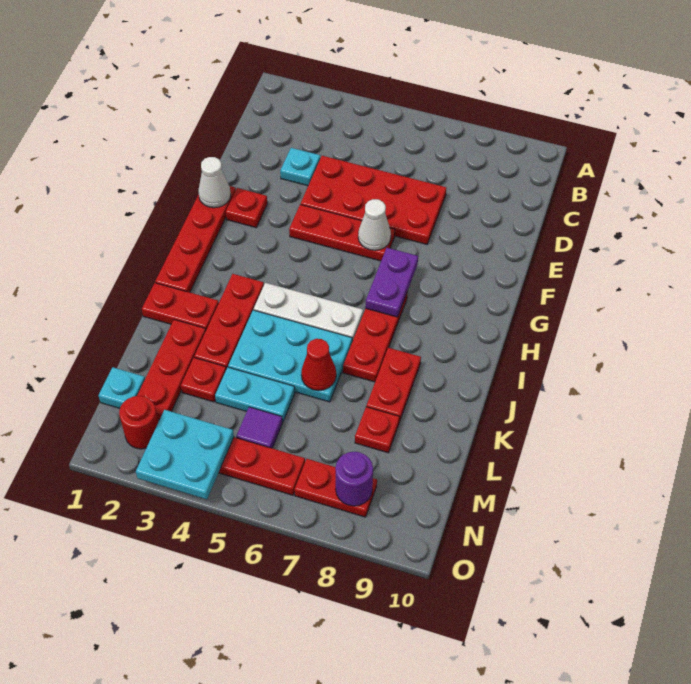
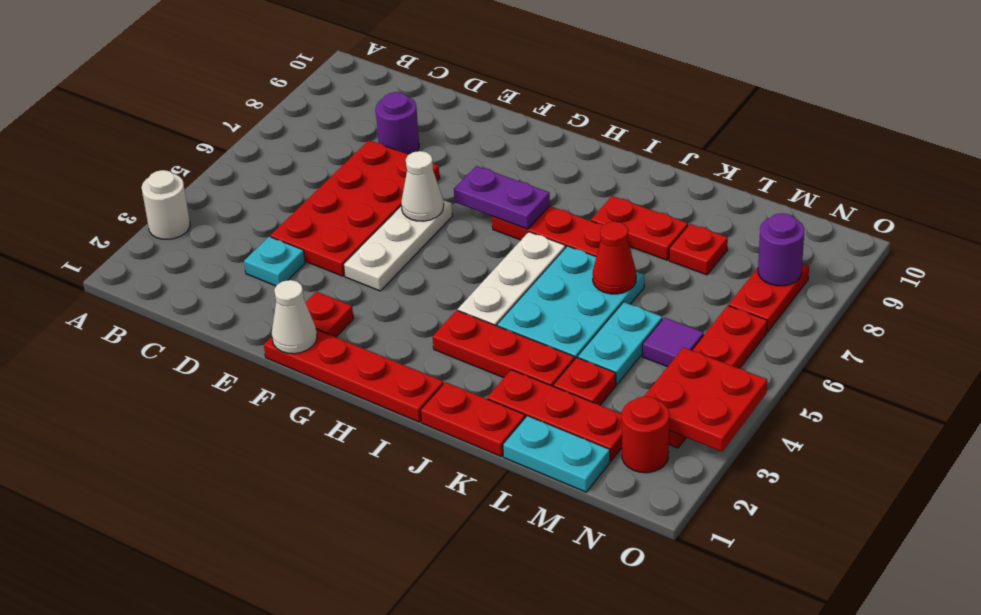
none -> white round brick A3 level 1
none -> purple round brick D8 level 1
red plate F4:F6 level 1 -> white plate F4:F6 level 1
red plate J1:J2 level 1 -> red plate J1:K1 level 1
cyan plate M1 level 1 -> cyan plate L1:M1 level 1
cyan plate N3:O4 level 2 -> red plate N3:O4 level 2

